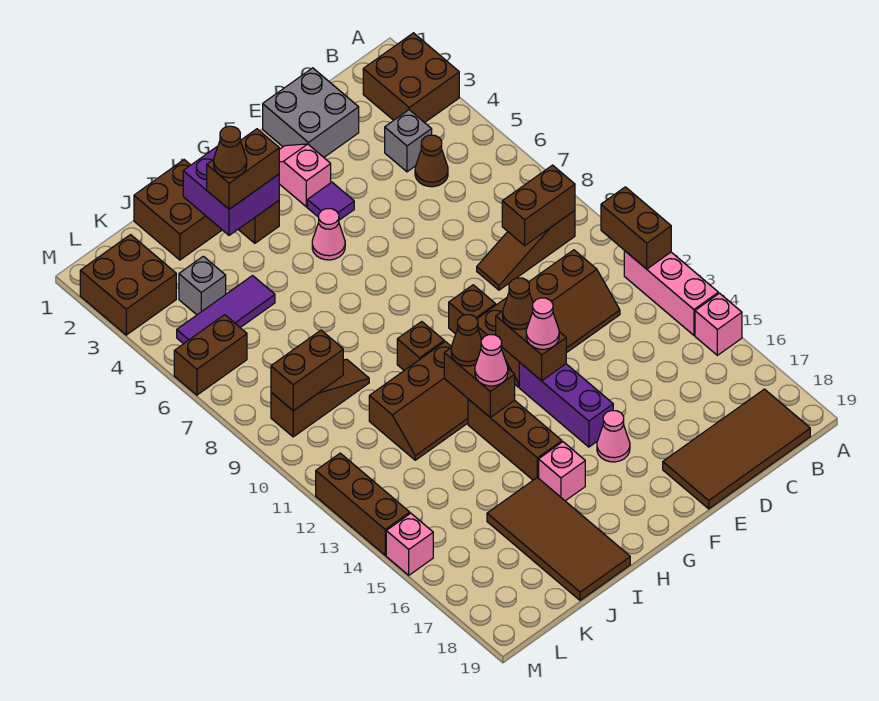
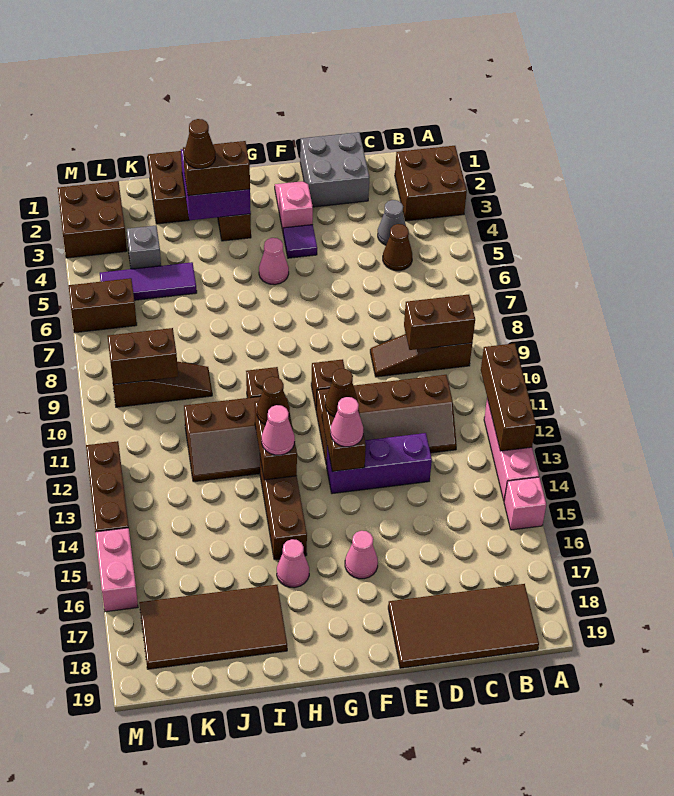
brown brick A11:A12 level 2 -> brown brick A11:A13 level 2
grey brick C4 level 1 -> grey cone C4 level 1
purple brick F13:F15 level 1 -> purple brick D13:F13 level 1
pink brick H16 level 1 -> pink cone H16 level 1
brown tile I16:J19 level 1 -> brown tile I17:L18 level 1
pink brick M15 level 1 -> pink brick M15:M16 level 1

